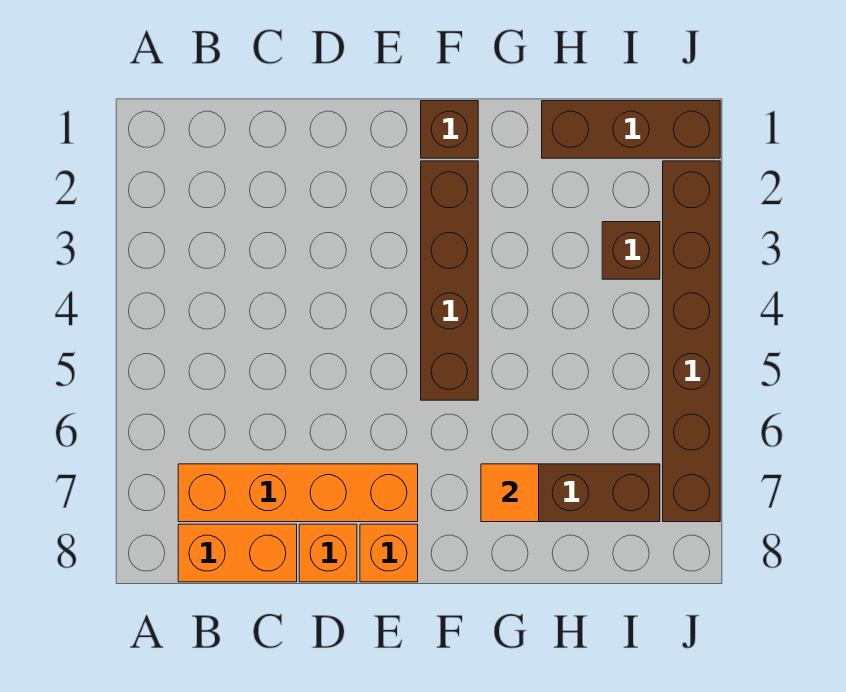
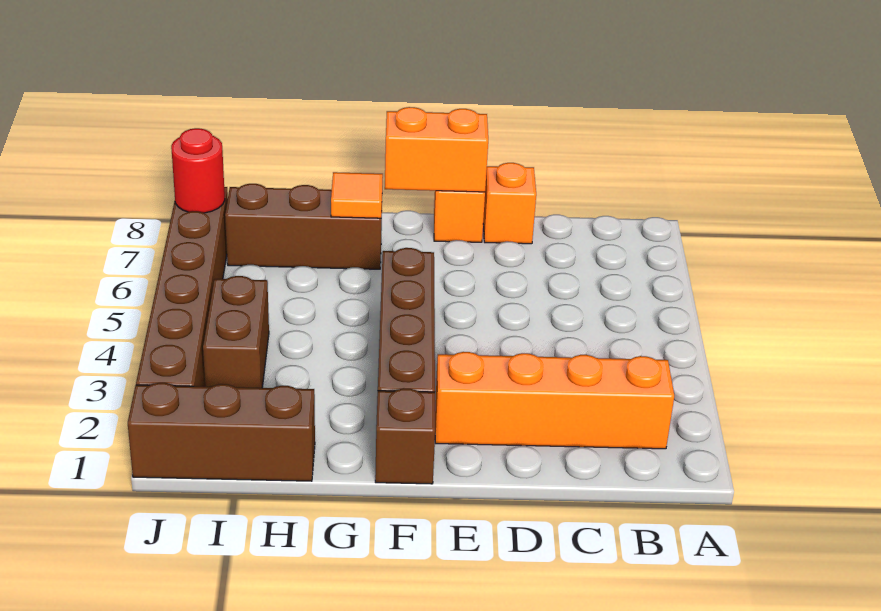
orange brick B7:E7 level 1 -> orange brick B2:E2 level 1
orange brick B8:C8 level 1 -> orange brick E8:F8 level 2
brown brick I3 level 1 -> brown brick I3:I4 level 1
none -> red round brick J7 level 2

